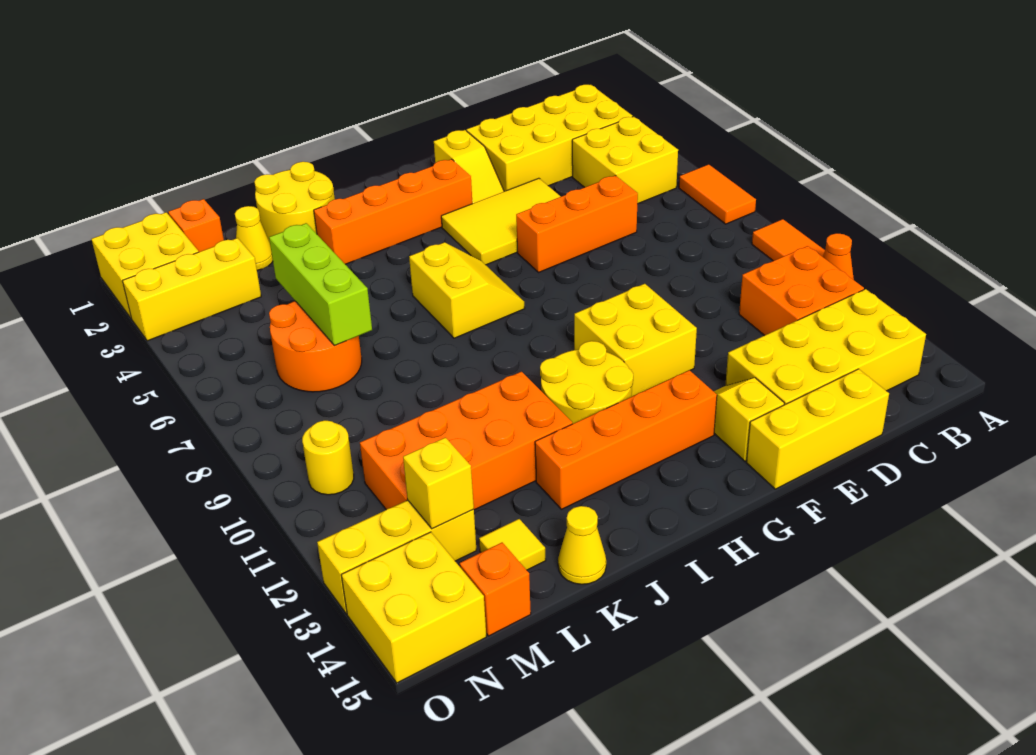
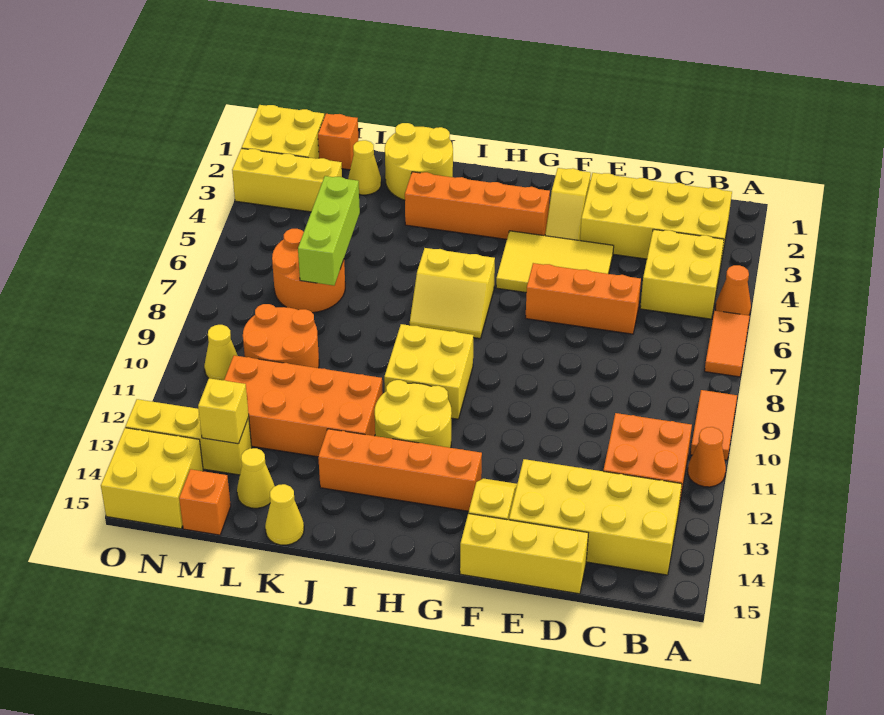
none -> orange cone A5 level 1
yellow brick F10:G11 level 1 -> yellow brick H9:I10 level 1
yellow slope H6:I7 level 1 top I -> yellow slope H6:I7 level 1 top 6
none -> orange round brick L9:M10 level 1
yellow tile L14 level 1 -> yellow cone L14 level 1
yellow round brick N10 level 1 -> yellow cone N10 level 1

